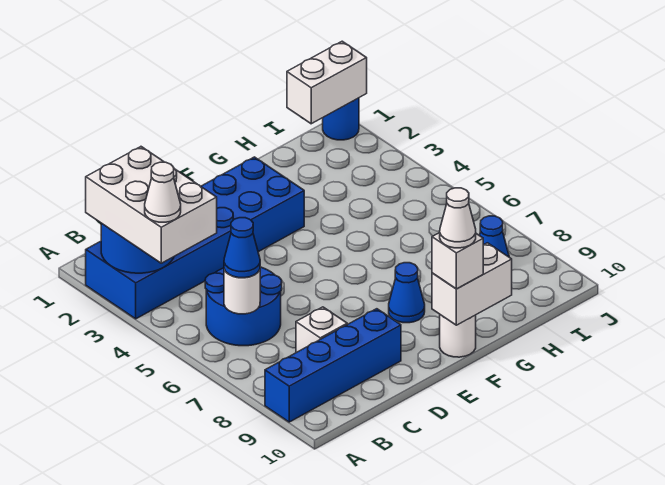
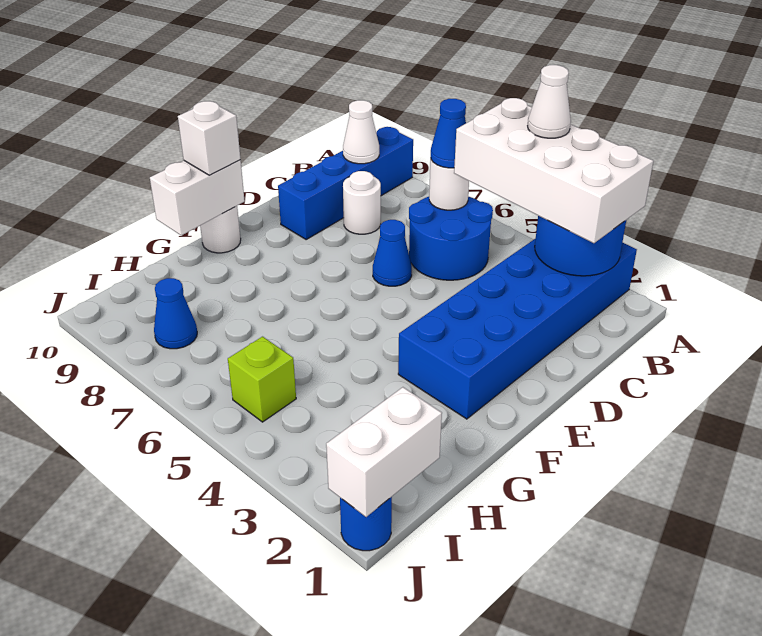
white brick A2:B4 level 3 -> white brick A2:B5 level 3
white brick C8 level 1 -> white round brick C8 level 1
blue cone F8 level 1 -> blue cone D6 level 1
white cone F10 level 4 -> white cone B9 level 2
none -> lime brick I5 level 1

